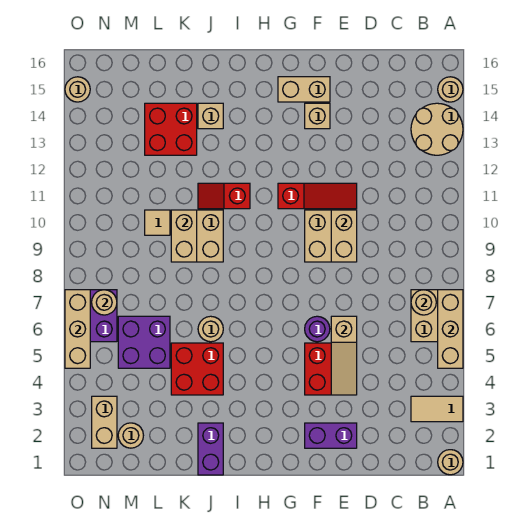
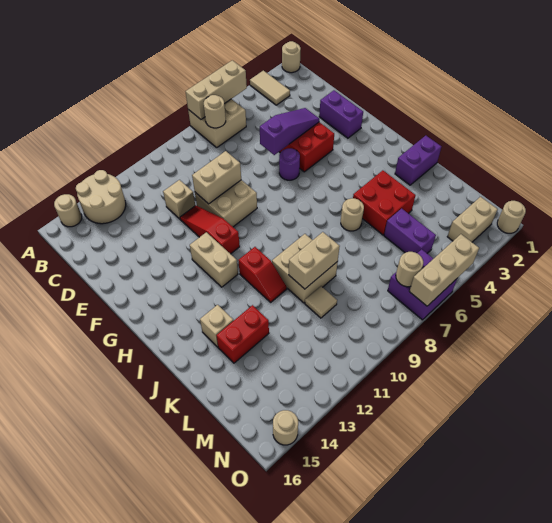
tan slope E4:E6 level 2 top 6 -> purple slope E4:E6 level 2 top 6
tan brick F14 level 1 -> tan brick D11 level 1
tan brick F15:G15 level 1 -> tan brick G12:H12 level 1
red brick K13:L14 level 1 -> red brick K13:K14 level 1
purple brick L5:M6 level 1 -> purple brick L5:M5 level 1
tan round brick M2 level 1 -> tan round brick O1 level 1

